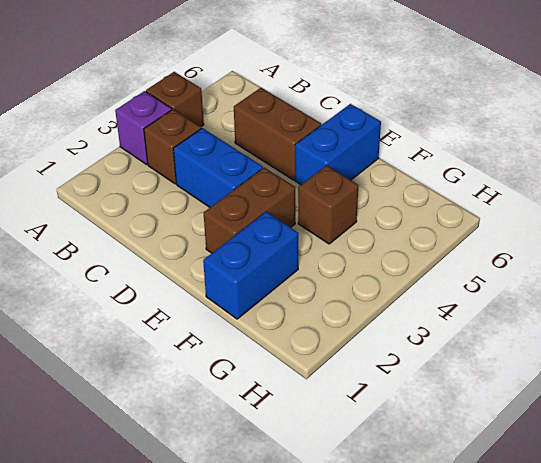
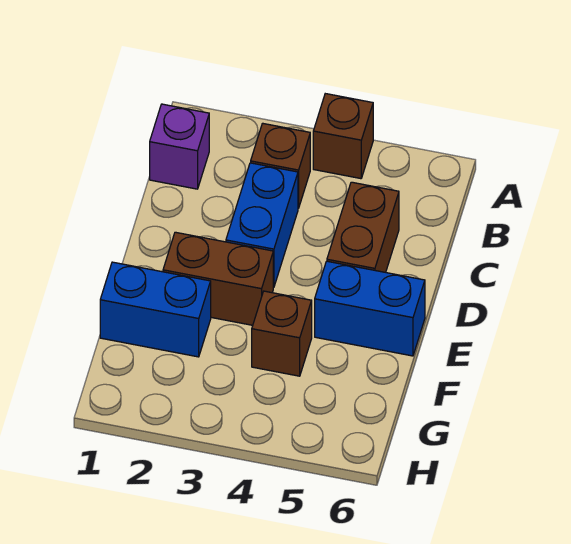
purple brick A3 level 1 -> purple brick B1 level 1

